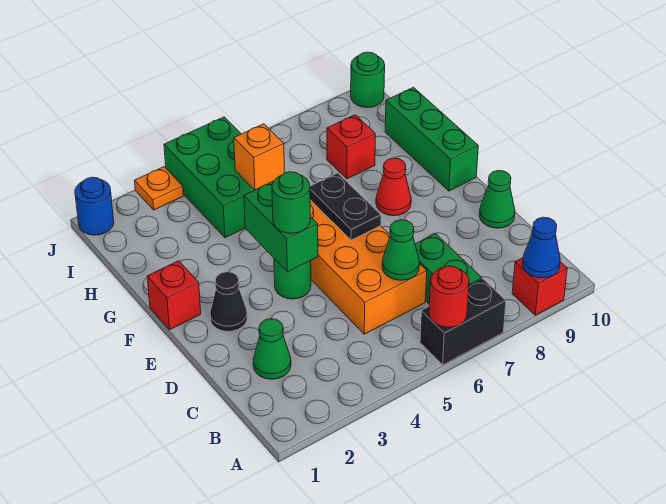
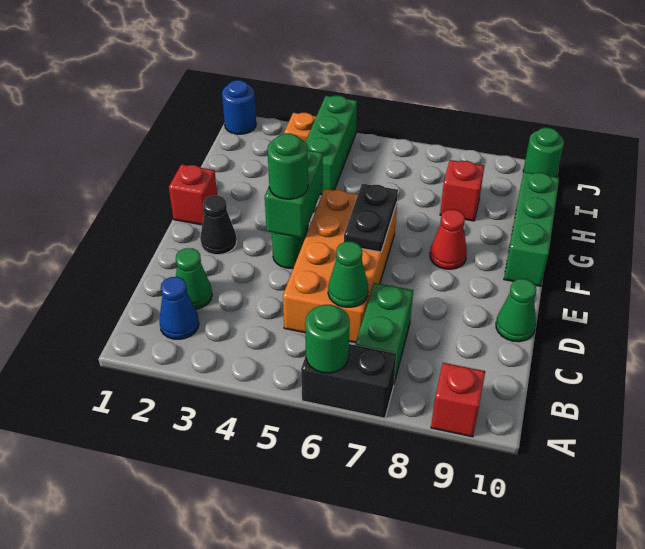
red round brick A6 level 2 -> green round brick A6 level 2
blue cone A9 level 2 -> blue cone B2 level 1
green brick H4:J5 level 1 -> green brick H4:J4 level 1
orange brick H5 level 2 -> none

